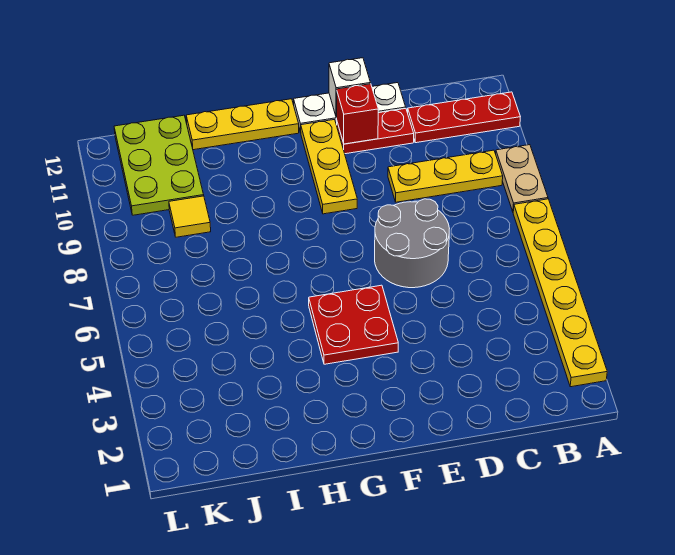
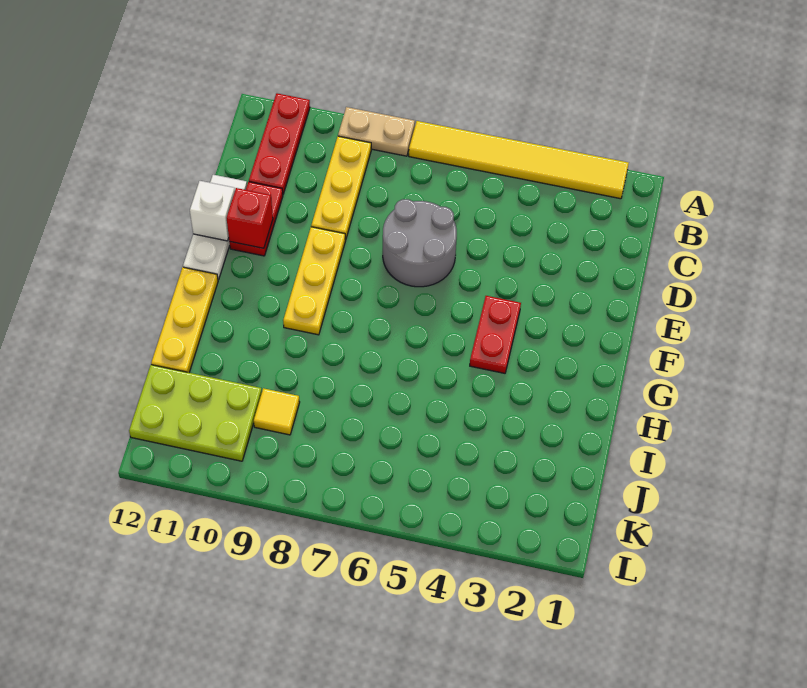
yellow plate A2:A7 level 1 -> yellow tile A2:A7 level 1
red plate F4:G5 level 1 -> red plate F4:G4 level 1
yellow plate F9:F11 level 1 -> yellow plate E9:G9 level 1

